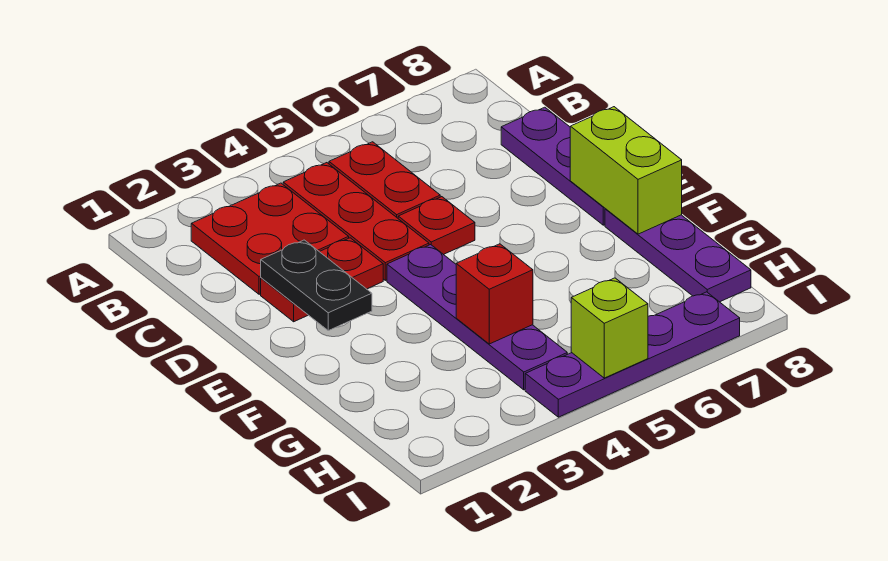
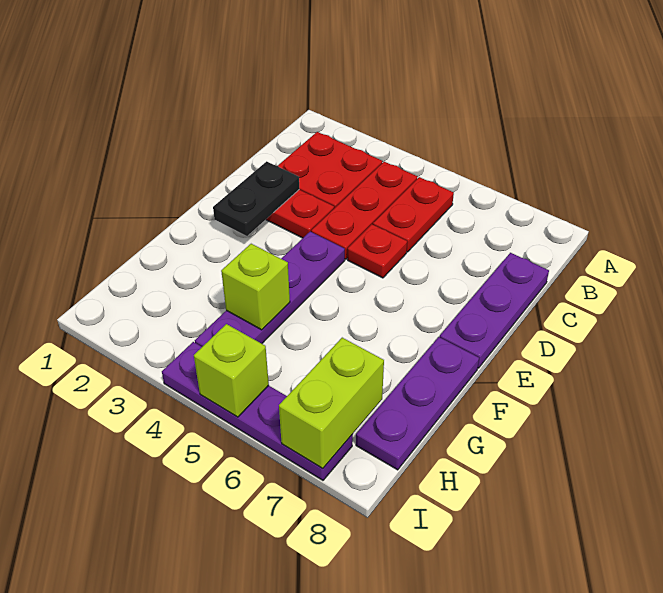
lime brick E8:F8 level 2 -> lime brick H7:I7 level 2
red brick G4 level 2 -> lime brick G4 level 2

